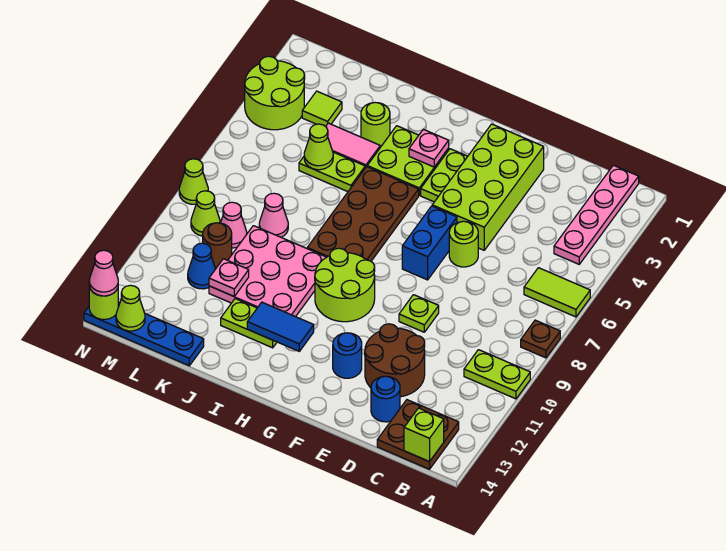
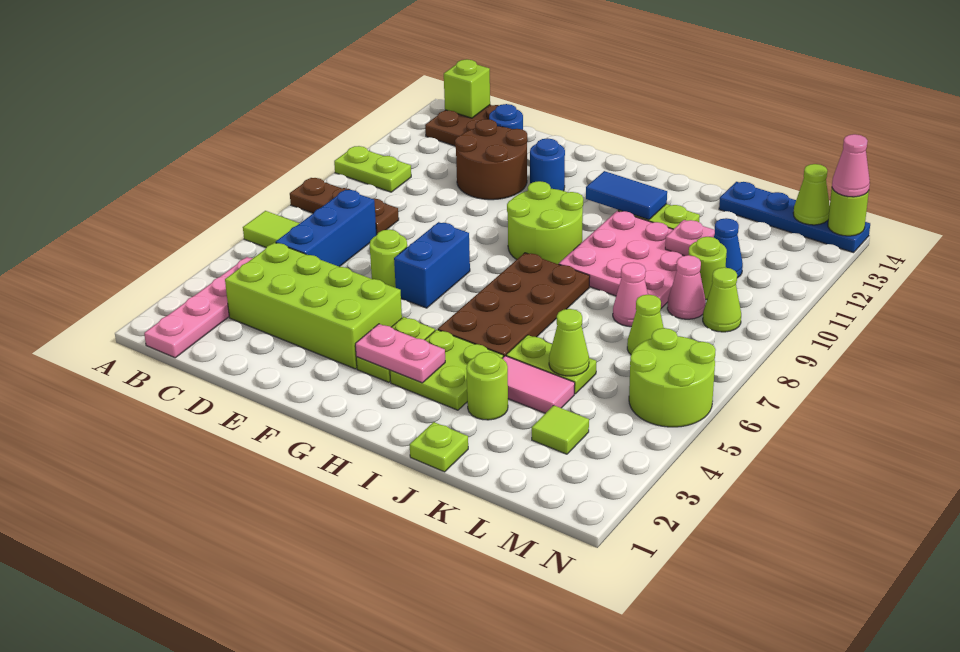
brown plate A8 level 1 -> brown plate A8:C8 level 1
none -> blue brick C5:C7 level 1
lime brick E2:F5 level 1 -> lime brick C3:F4 level 1
lime plate E9 level 1 -> lime plate J1 level 1
pink plate H3 level 2 -> pink plate G3:H3 level 2
brown round brick L10 level 1 -> lime round brick L10 level 1
lime round brick M3:N4 level 1 -> lime round brick M5:N6 level 1
lime cone N8 level 1 -> lime cone L7 level 1

